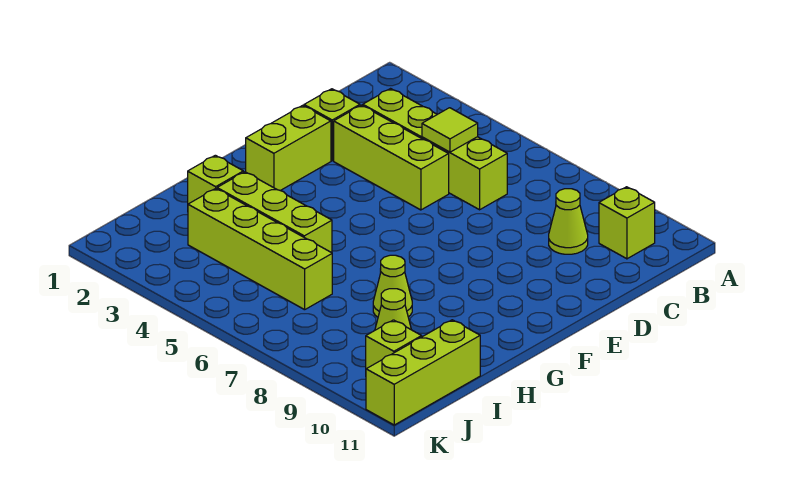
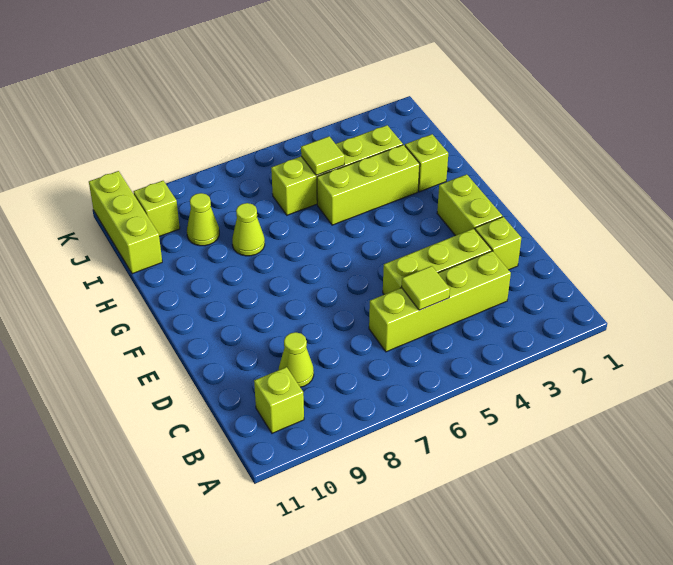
none -> lime tile I5 level 2

